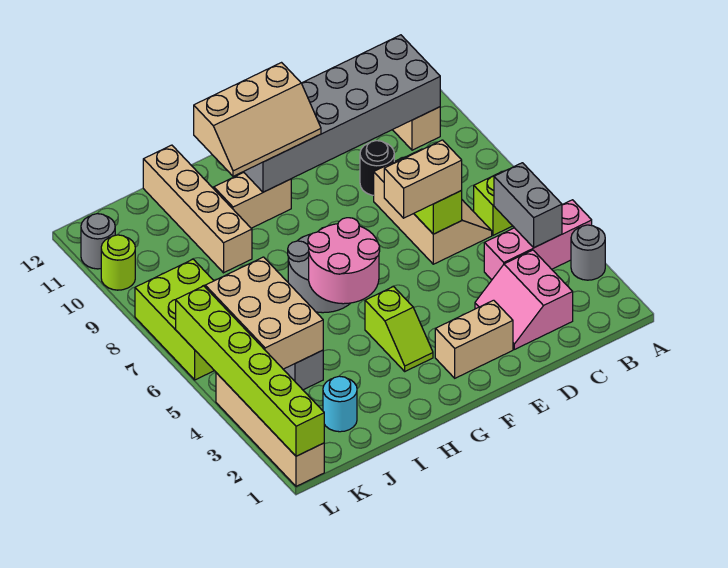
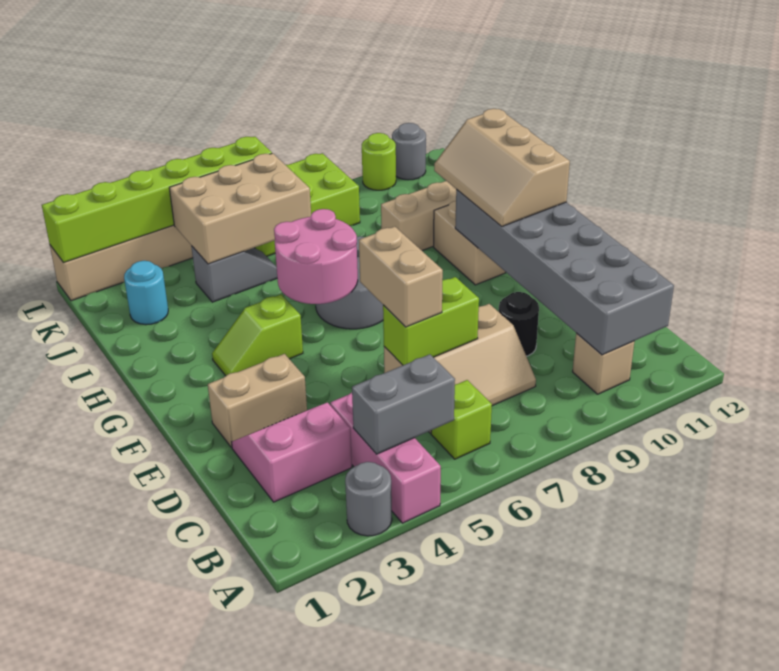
tan brick E2:F2 level 1 -> tan brick E2:E3 level 1

